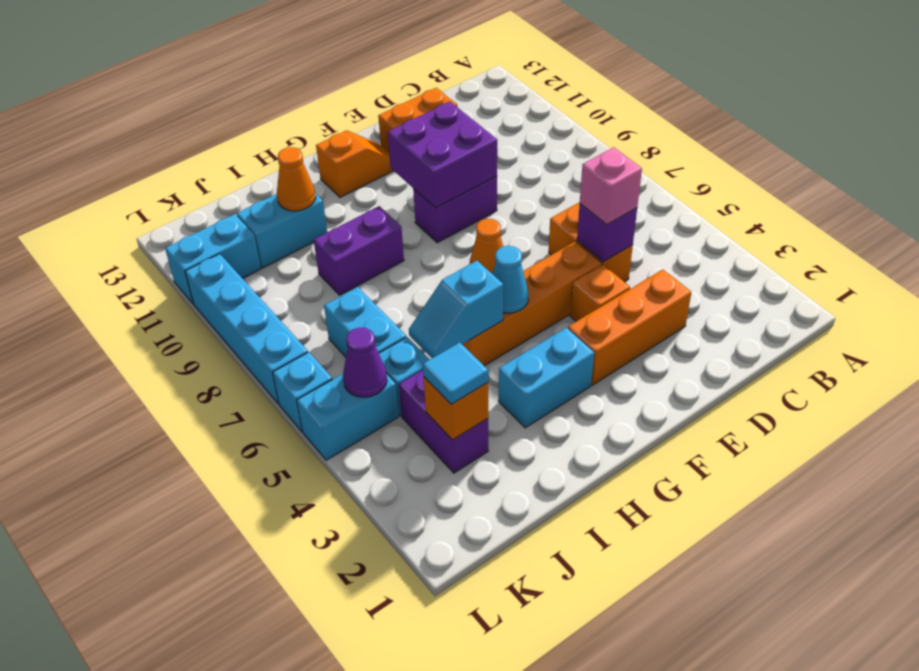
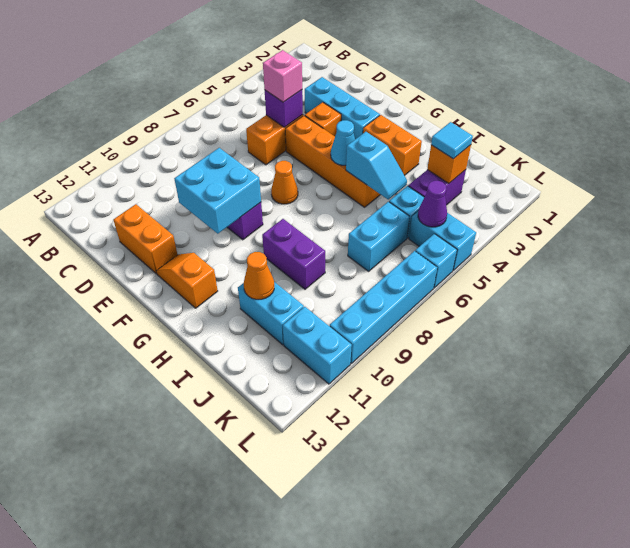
orange brick D3:F3 level 1 -> cyan brick D3:F3 level 1
purple brick E9:F10 level 2 -> cyan brick E9:F10 level 2
cyan brick G3:H3 level 1 -> orange brick G3:H3 level 1

